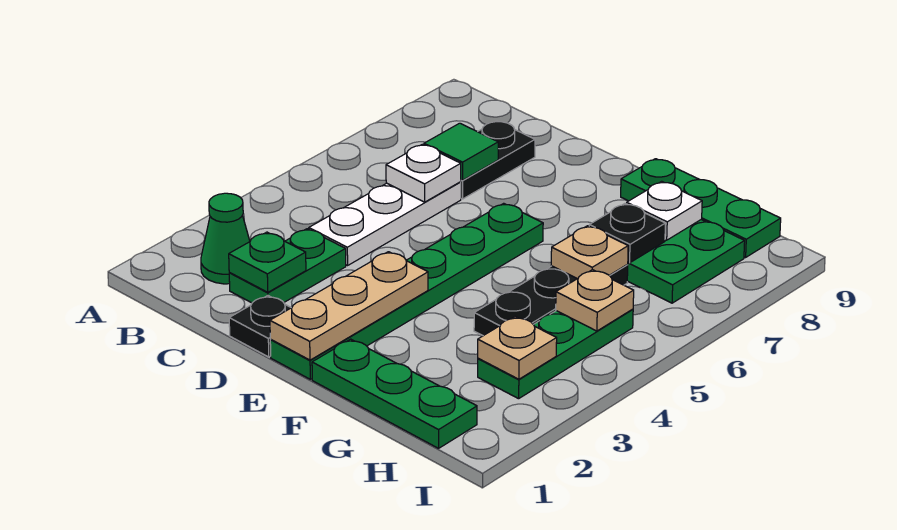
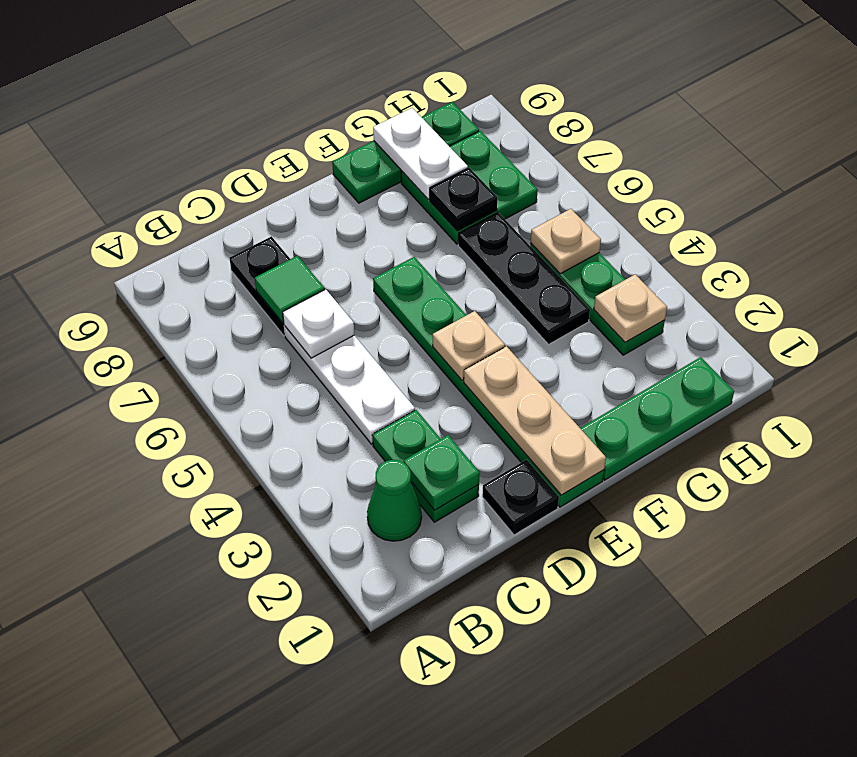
tan plate G6 level 2 -> tan plate E4 level 2
white plate G8 level 2 -> white plate G8:G9 level 2

